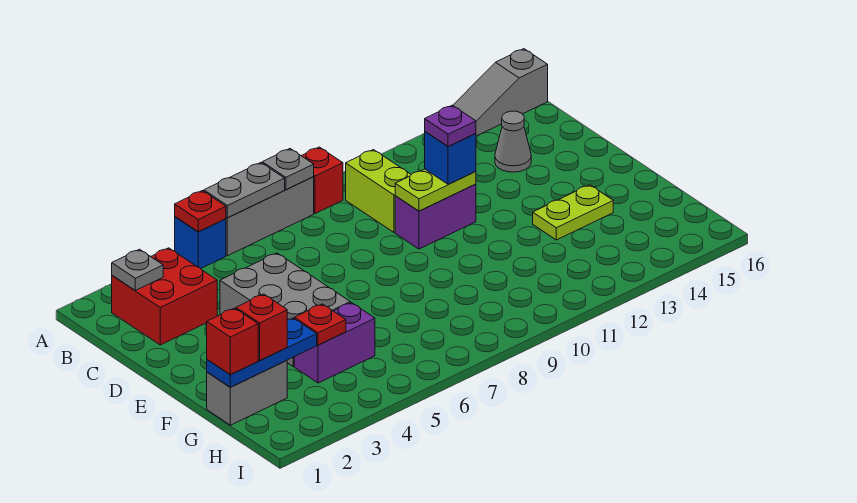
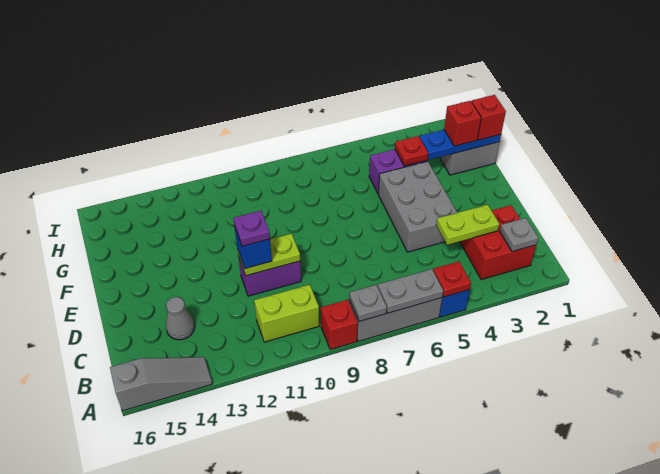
lime brick B10:C10 level 1 -> lime brick B10:B11 level 1
lime plate F13:F14 level 1 -> lime plate C3:C4 level 2

